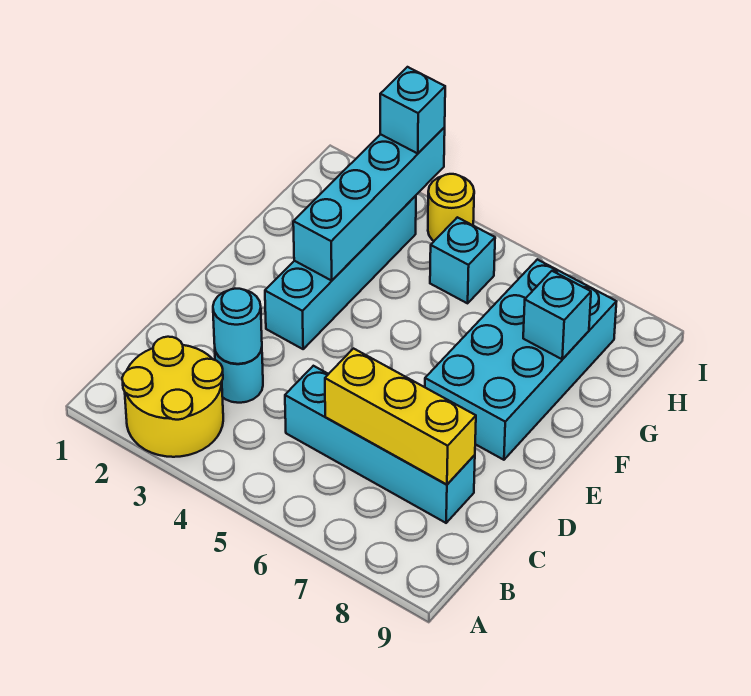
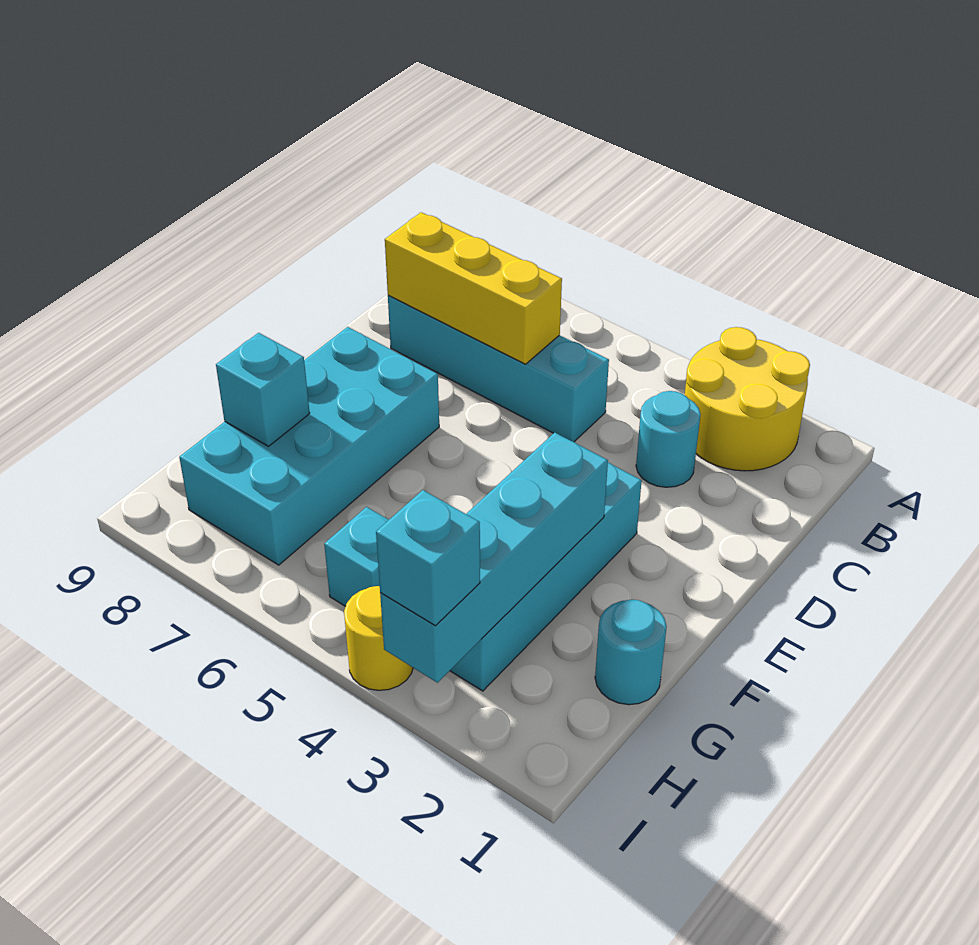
cyan round brick C3 level 2 -> cyan round brick G1 level 1

